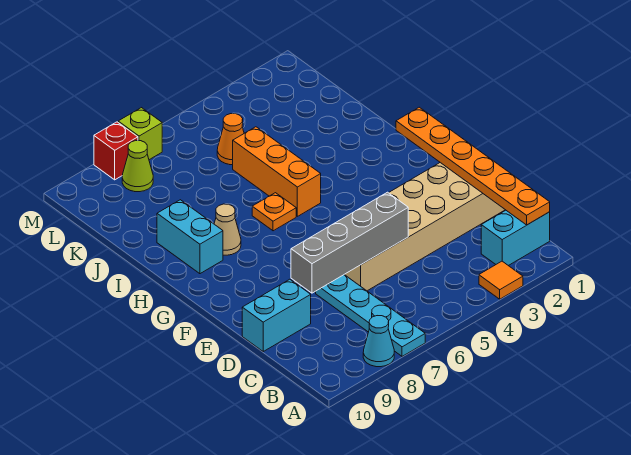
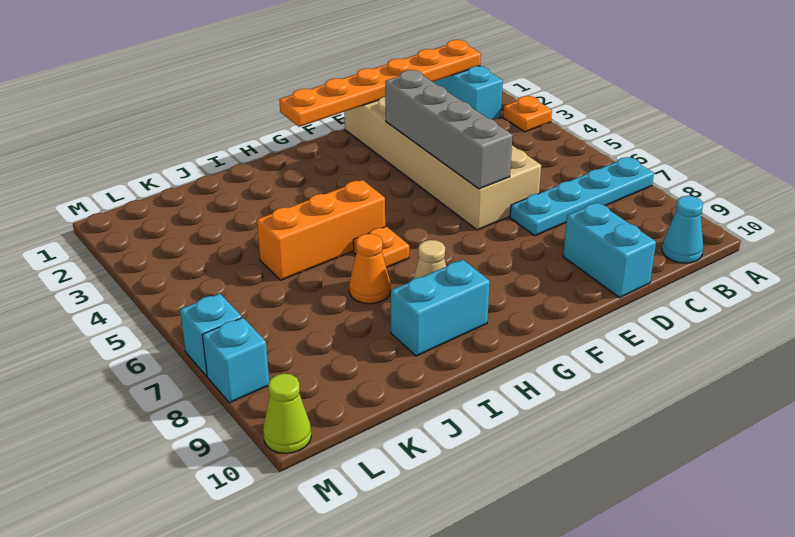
orange tile A3 level 1 -> orange plate A3 level 1
cyan cone A8 level 1 -> cyan cone B10 level 1
grey brick D5:D8 level 2 -> grey brick E3:E6 level 2
orange cone K5 level 1 -> orange cone I7 level 1
lime cone L8 level 1 -> lime cone M10 level 1
lime brick M7 level 1 -> cyan brick M7 level 1
red brick M8 level 1 -> cyan brick M8 level 1

